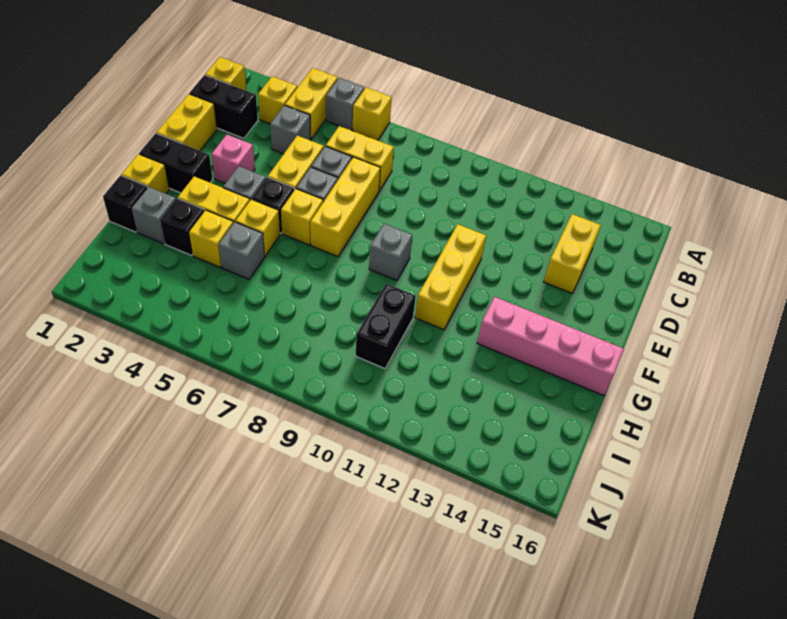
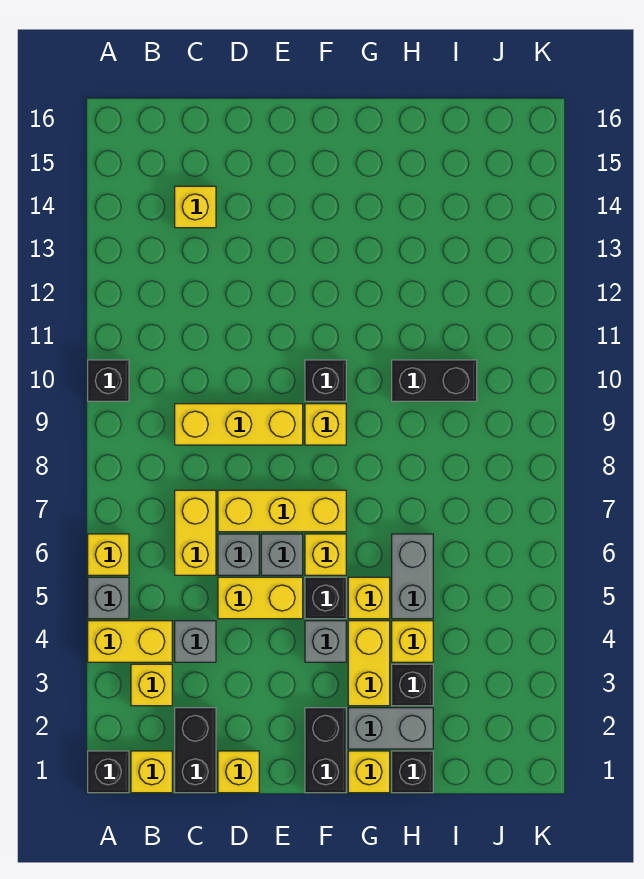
none -> black brick A1 level 1
none -> black brick A10 level 1
yellow brick C14:D14 level 1 -> yellow brick C14 level 1
yellow brick D1:E1 level 1 -> yellow brick D1 level 1
pink brick E3 level 1 -> none
yellow brick E11:G11 level 1 -> yellow brick C9:E9 level 1
grey brick F9 level 1 -> yellow brick F9 level 1
none -> black brick F10 level 1
pink brick G13:G16 level 1 -> none
grey brick H2 level 1 -> grey brick G2:H2 level 1
grey brick H5 level 1 -> grey brick H5:H6 level 1

